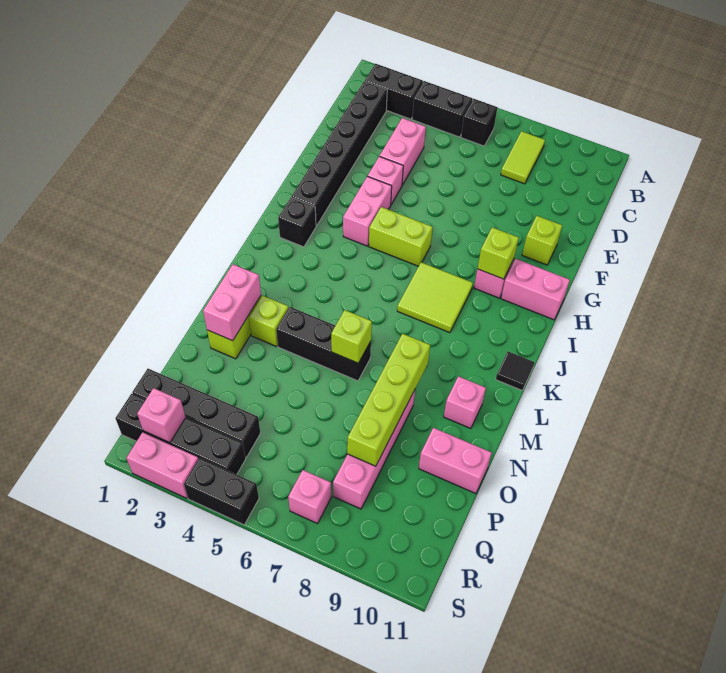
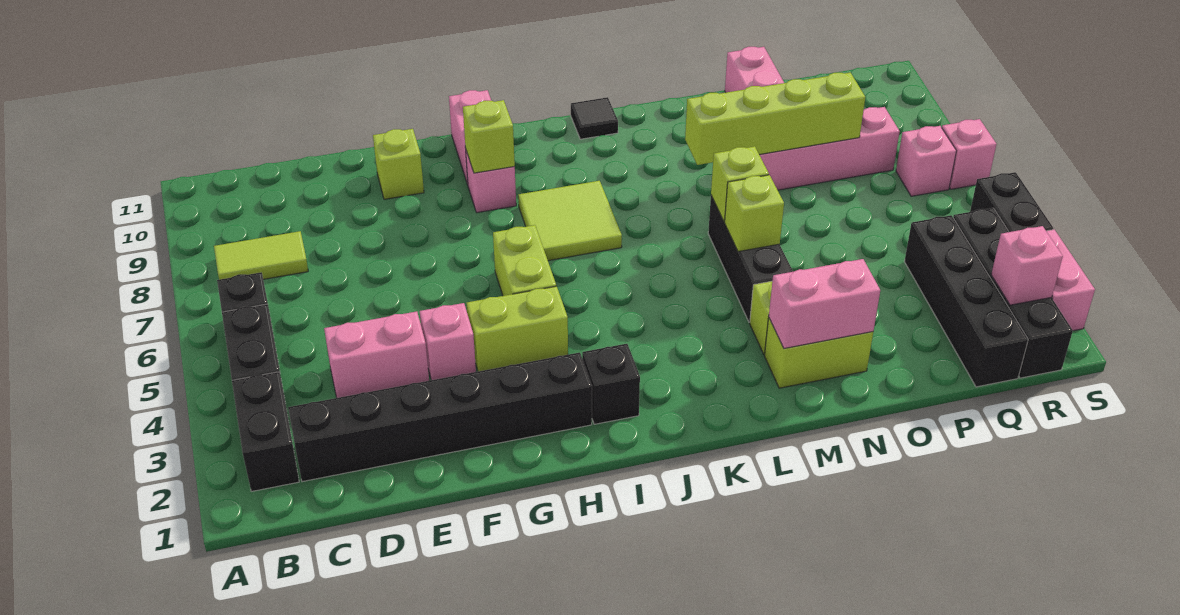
pink brick G4:H4 level 1 -> lime brick G4:H4 level 1
none -> lime brick M5 level 2
pink brick M10 level 1 -> pink brick S7 level 1

